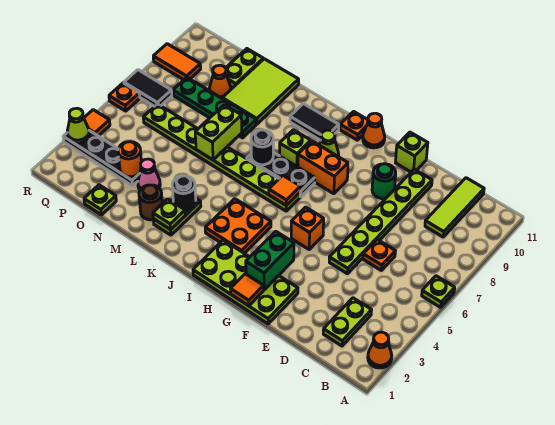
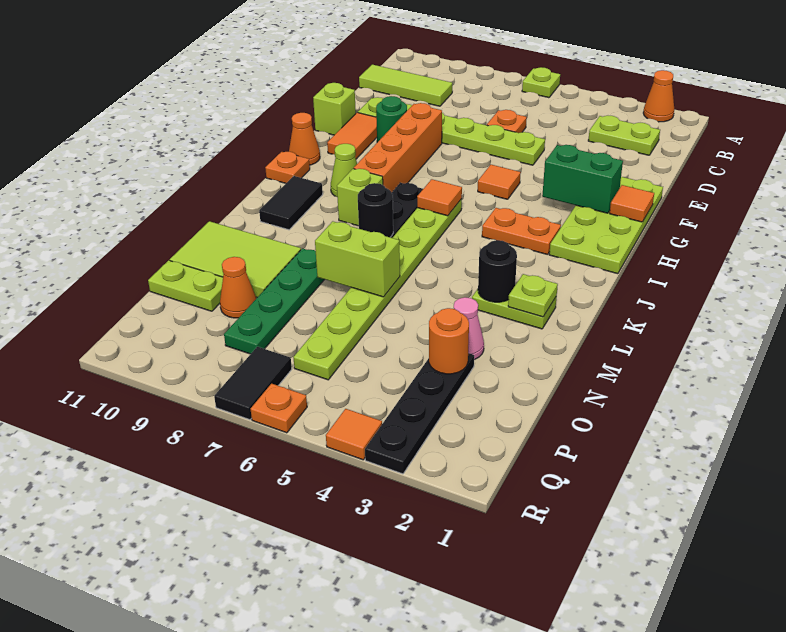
orange brick G5 level 1 -> orange tile G5 level 1
orange brick H8:I8 level 1 -> orange brick F8:I8 level 1
orange plate I3:J4 level 1 -> orange plate I3:I4 level 1
brown round brick M2 level 1 -> none
lime plate O1 level 1 -> none
orange tile Q9:R9 level 1 -> orange tile F10:G10 level 1
lime cone R3 level 2 -> none

